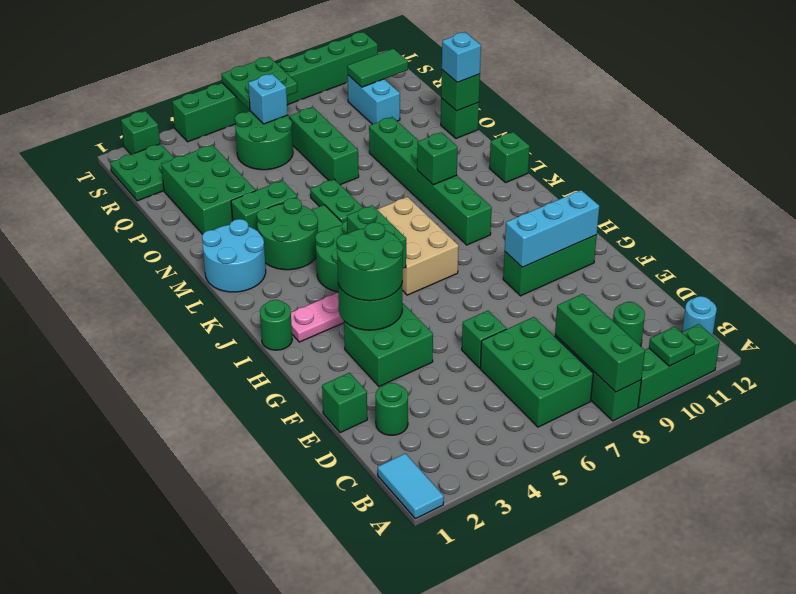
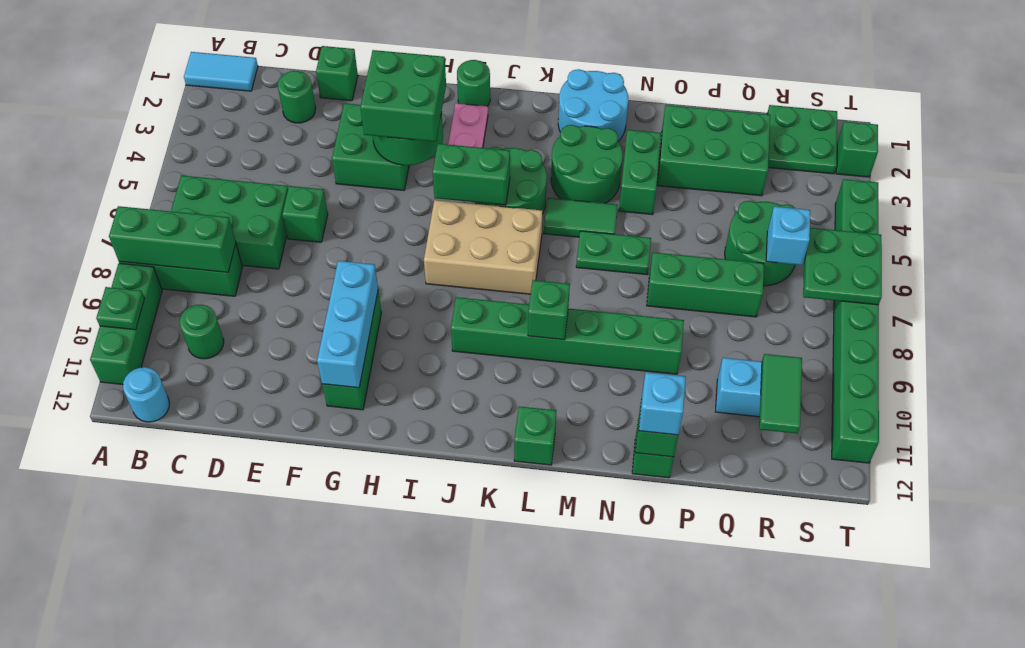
green round brick G3:H4 level 3 -> green brick G3:H4 level 3

